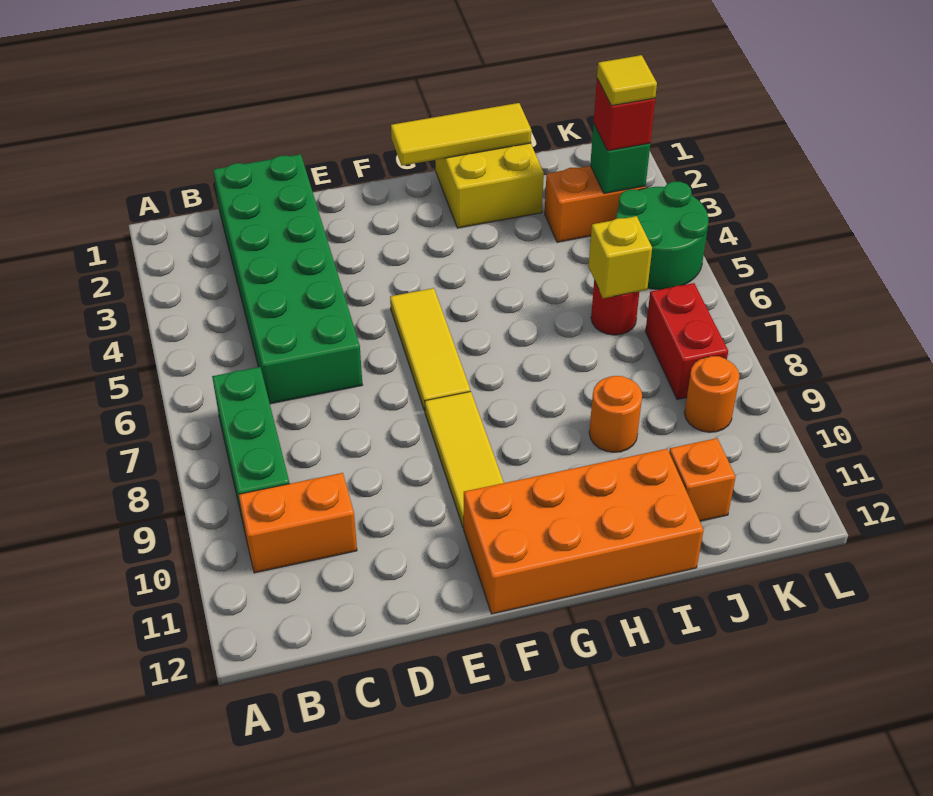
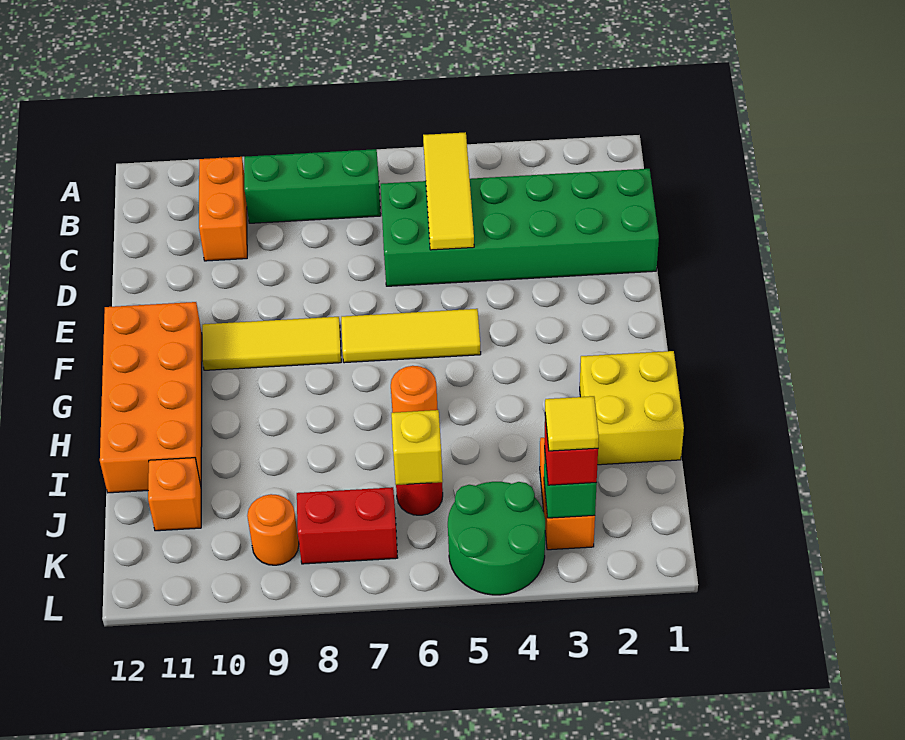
yellow tile G1:I1 level 2 -> yellow tile B5:D5 level 2
orange round brick I9 level 1 -> orange round brick H6 level 1

